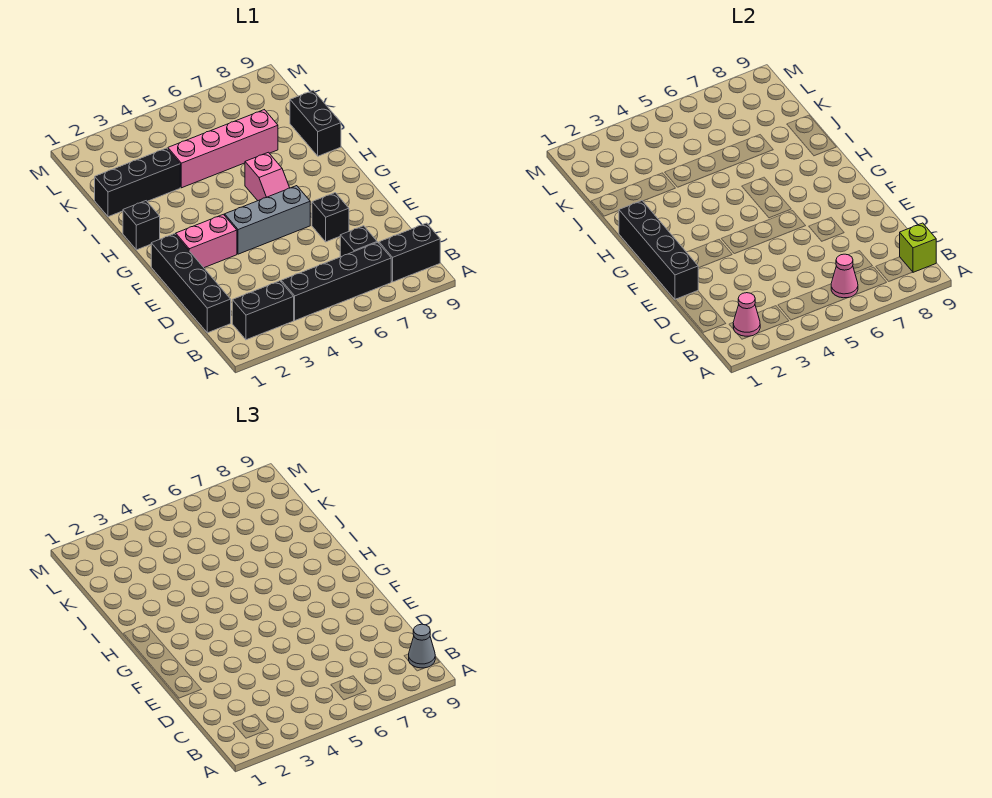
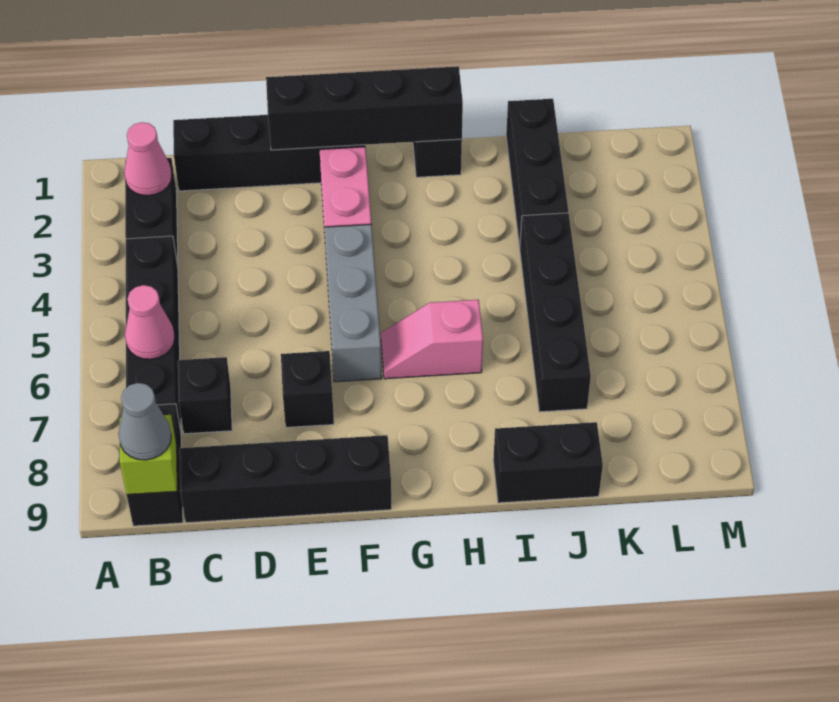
none -> black brick C9:F9 level 1
pink brick J4:J7 level 1 -> black brick J4:J7 level 1

